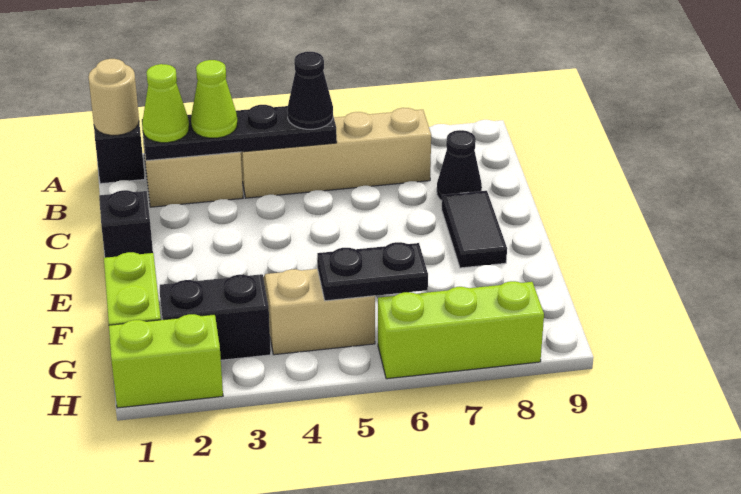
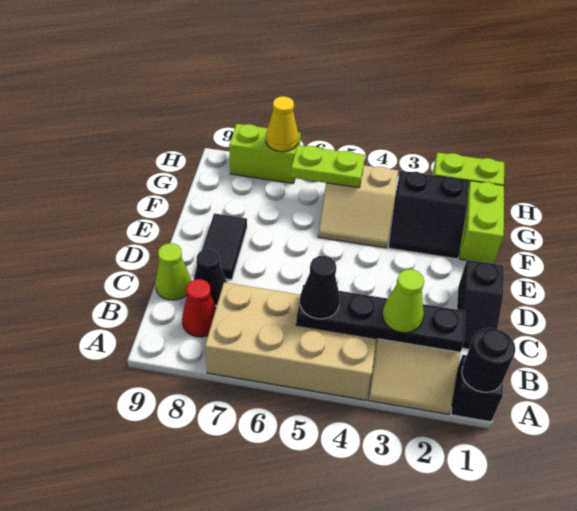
tan round brick A1 level 2 -> black round brick A1 level 2
lime cone B2 level 3 -> lime cone C9 level 1
tan brick B4:B7 level 1 -> tan brick A4:B7 level 1
none -> red cone B8 level 1
black plate G5:G6 level 2 -> lime plate G5:G6 level 2
lime brick H6:H8 level 1 -> lime brick H7:H8 level 1
none -> yellow cone H7 level 2

